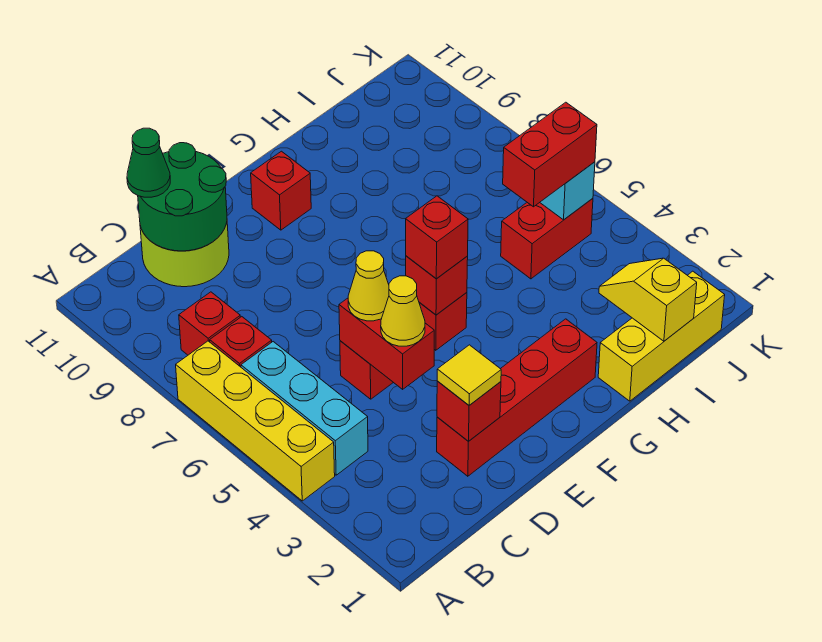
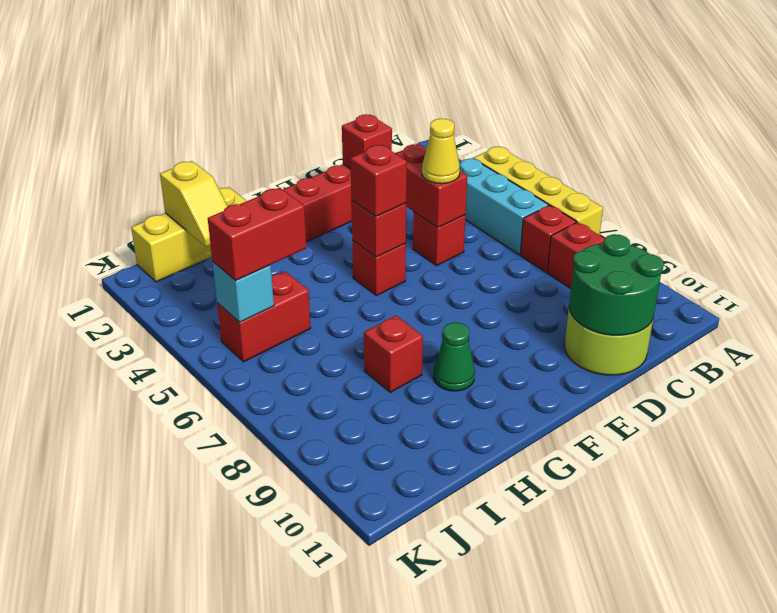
green cone C11 level 3 -> green cone G9 level 1
yellow tile D2 level 3 -> none
yellow cone D4 level 3 -> none
red brick F10 level 1 -> red brick H8 level 1

